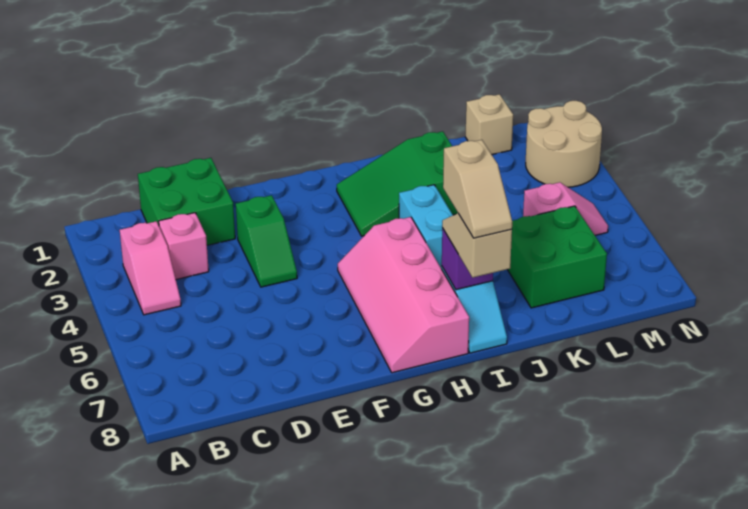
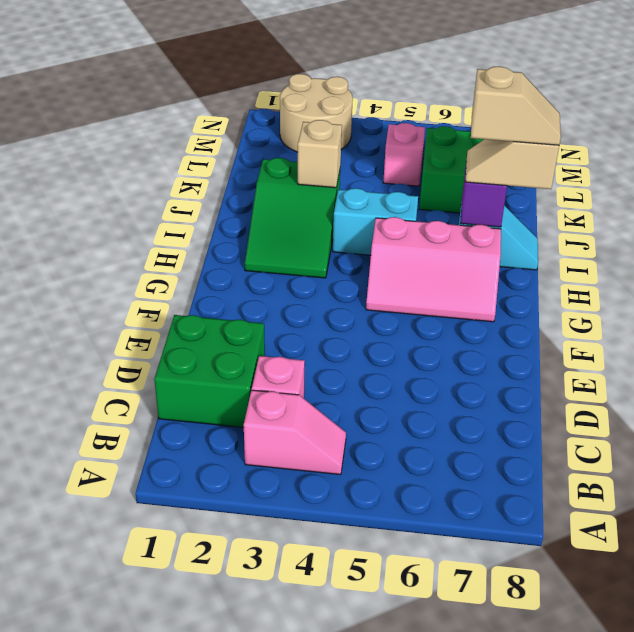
green slope E3:E4 level 1 top 3 -> none
pink slope G5:H8 level 1 top H -> pink slope G5:H7 level 1 top H
tan brick L1 level 1 -> tan brick J3 level 2

